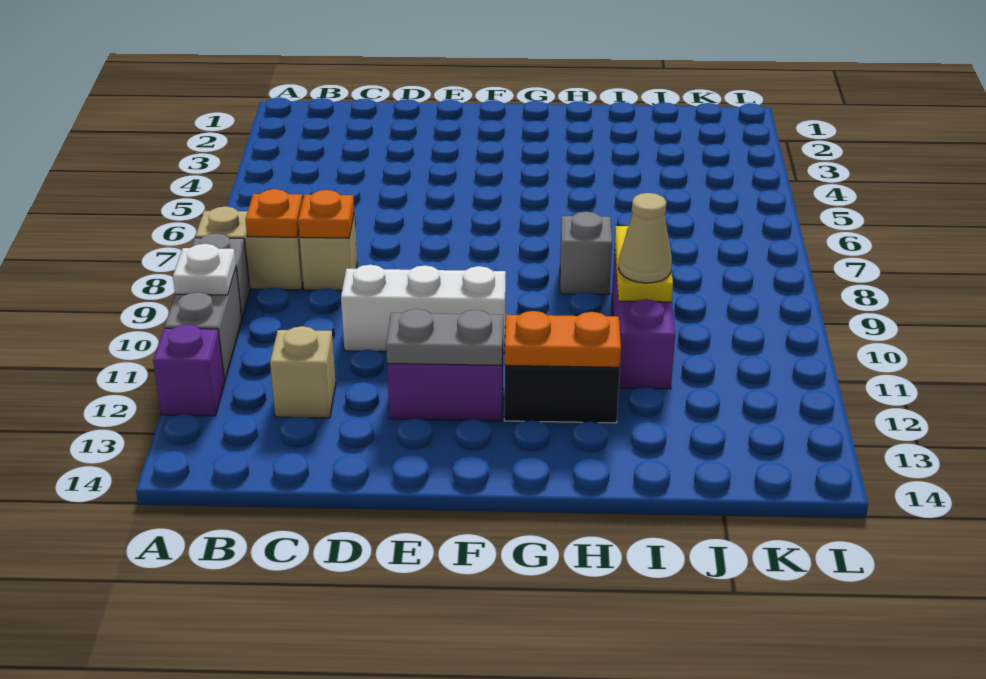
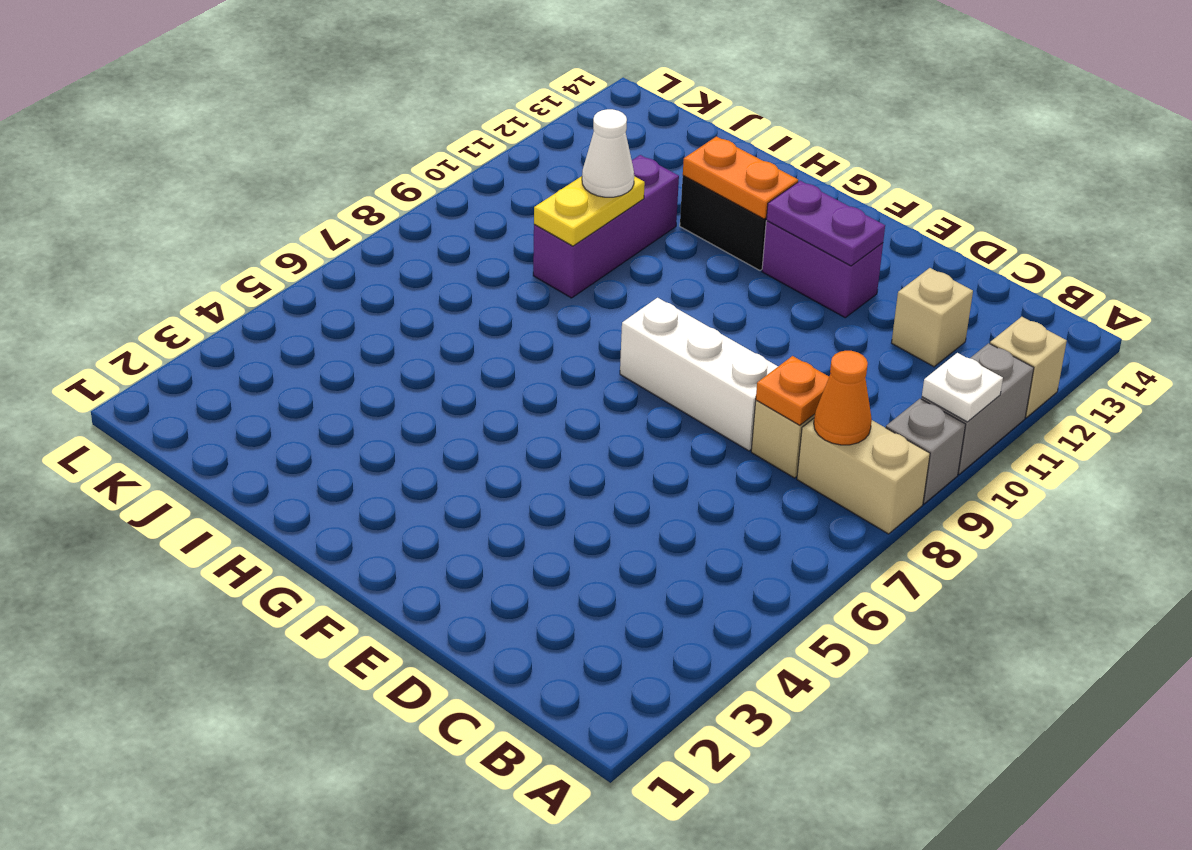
purple brick A12 level 1 -> tan brick A12 level 1
orange plate B8 level 2 -> orange cone B8 level 2
white brick D10:F10 level 1 -> white brick D8:F8 level 1
grey plate E12:F12 level 2 -> purple plate E12:F12 level 2
grey brick H8 level 1 -> none
tan cone I10 level 3 -> white cone I10 level 3

